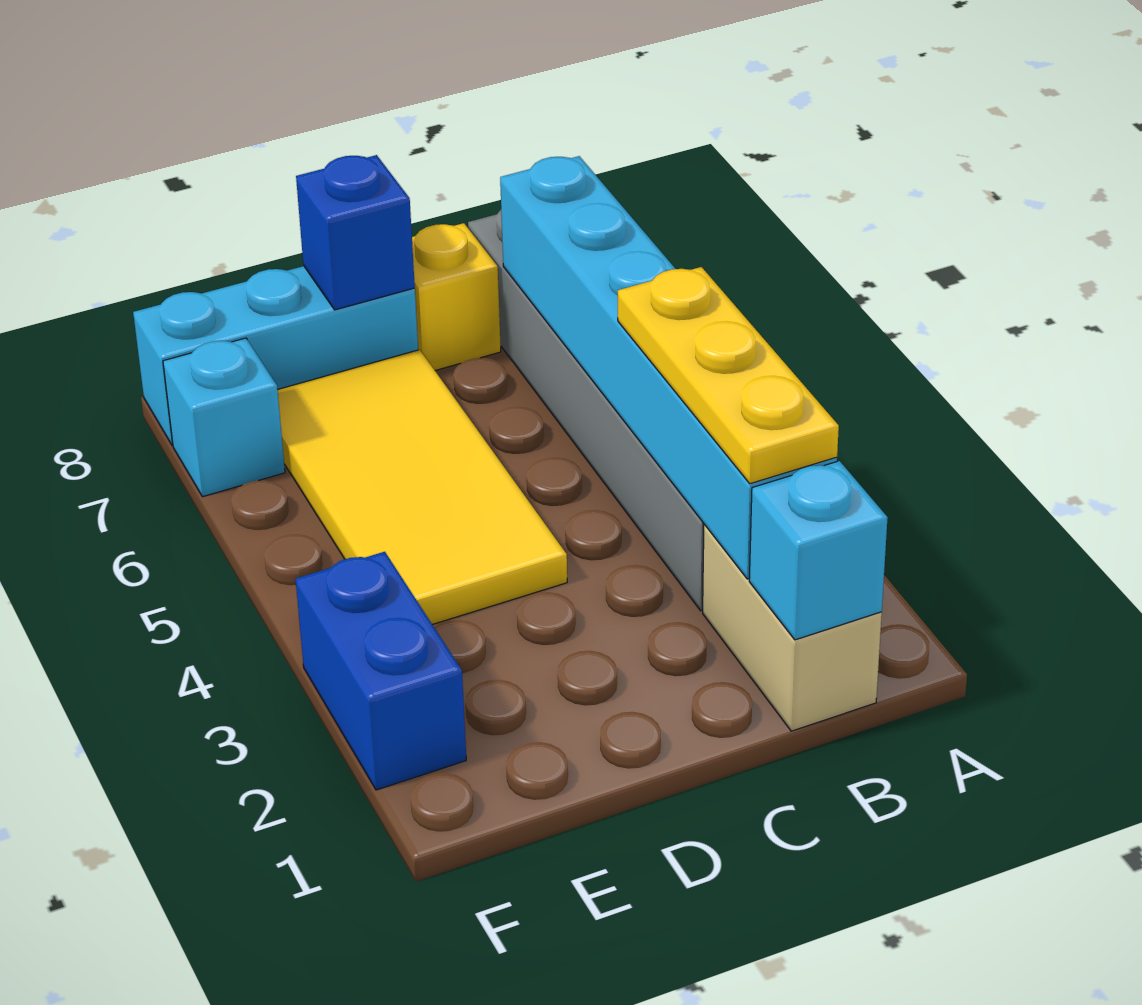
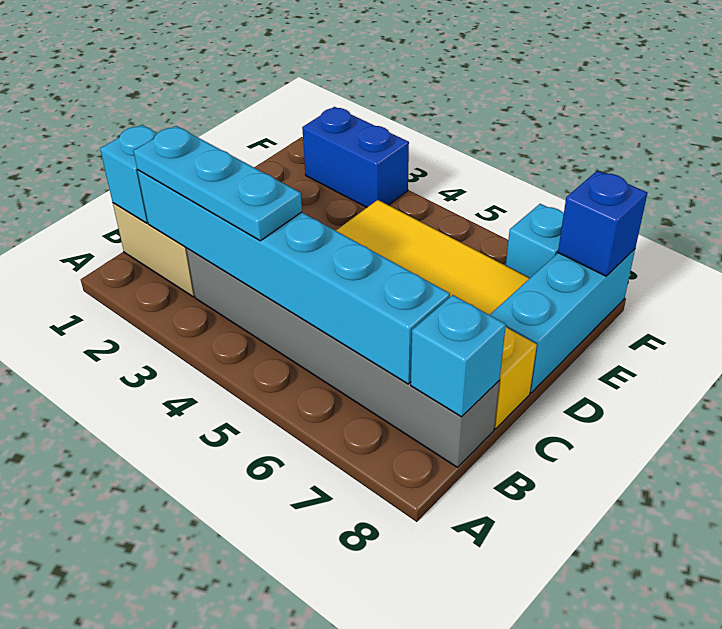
yellow plate B2:B4 level 3 -> cyan plate B2:B4 level 3
none -> cyan brick B8 level 2
blue brick D8 level 2 -> blue brick F8 level 2

